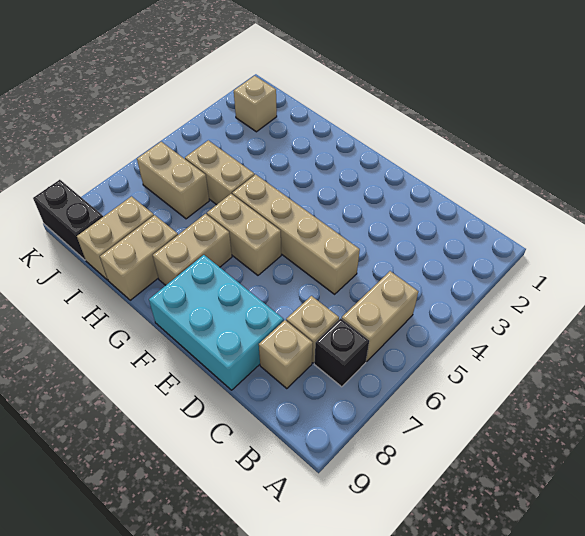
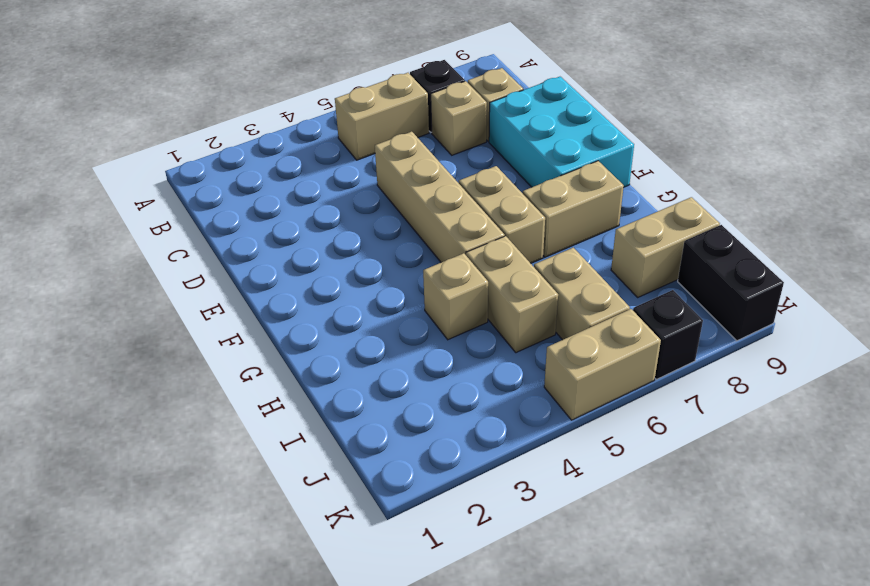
tan brick H8:H9 level 1 -> tan brick K5:K6 level 1
tan brick J2 level 1 -> tan brick H4 level 1
none -> black brick K7 level 1

